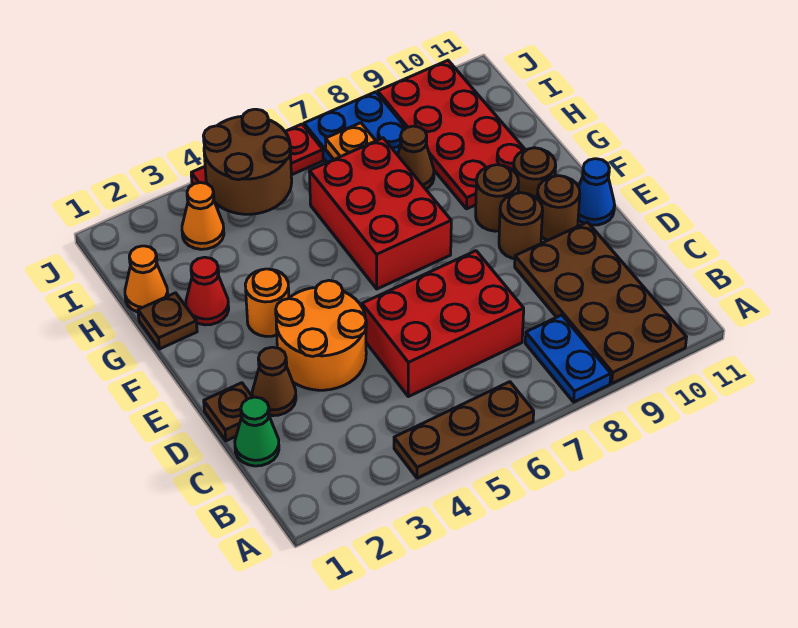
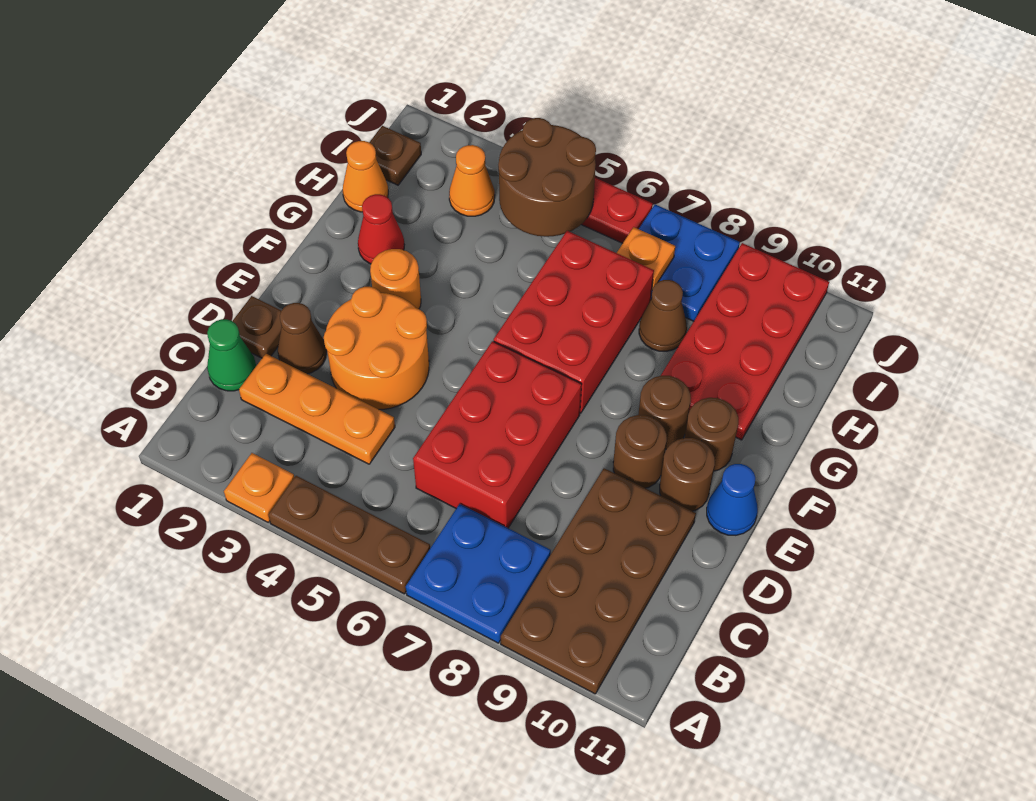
none -> orange plate A3 level 1
blue plate A8:B8 level 1 -> blue plate A7:B8 level 1
none -> orange plate C2:C4 level 1
red brick C5:D7 level 1 -> red brick C6:E7 level 1
brown plate G1 level 1 -> brown plate I1 level 1

